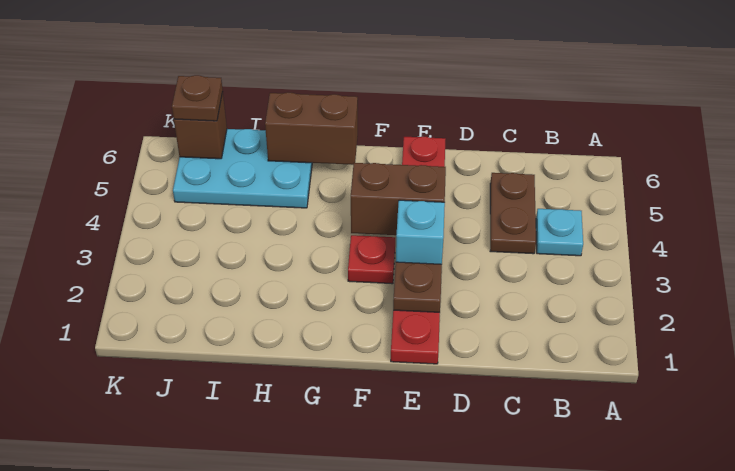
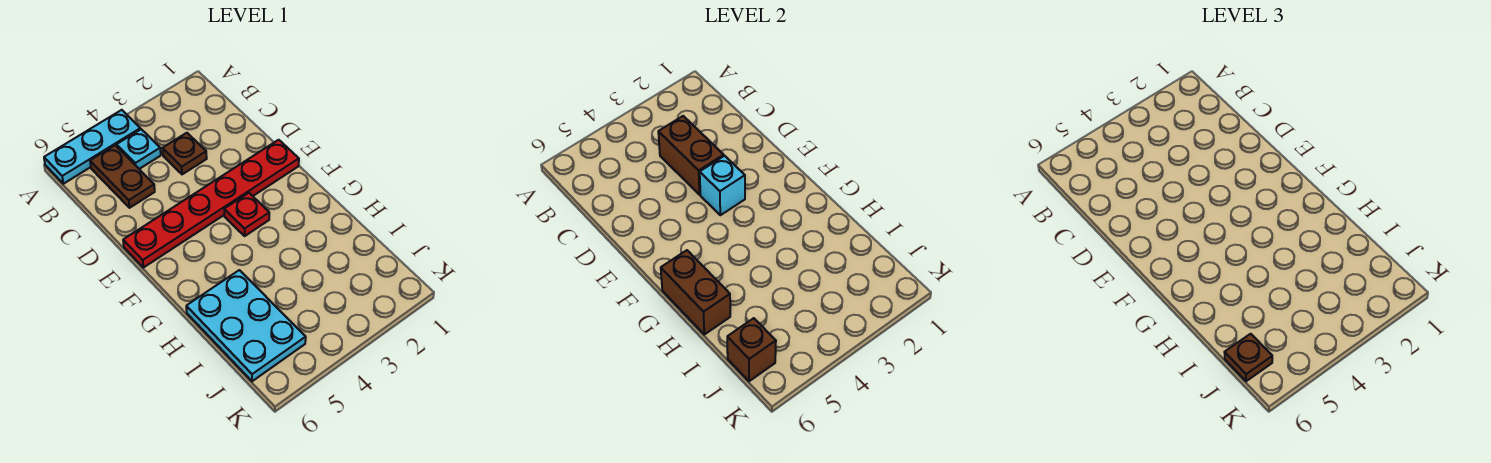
none -> cyan plate A4:A6 level 1
brown plate C4:C5 level 1 -> brown plate B5:C5 level 1
brown plate E2 level 2 -> brown plate C3 level 1
brown brick E4:F4 level 2 -> brown brick C3:D3 level 2

